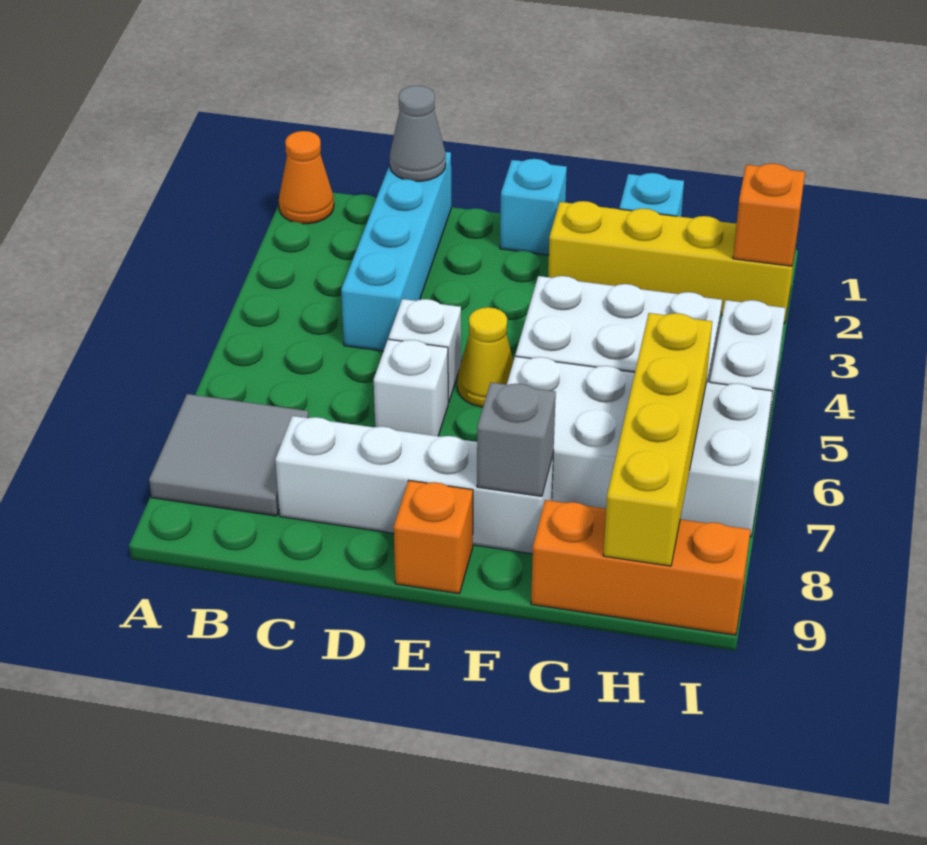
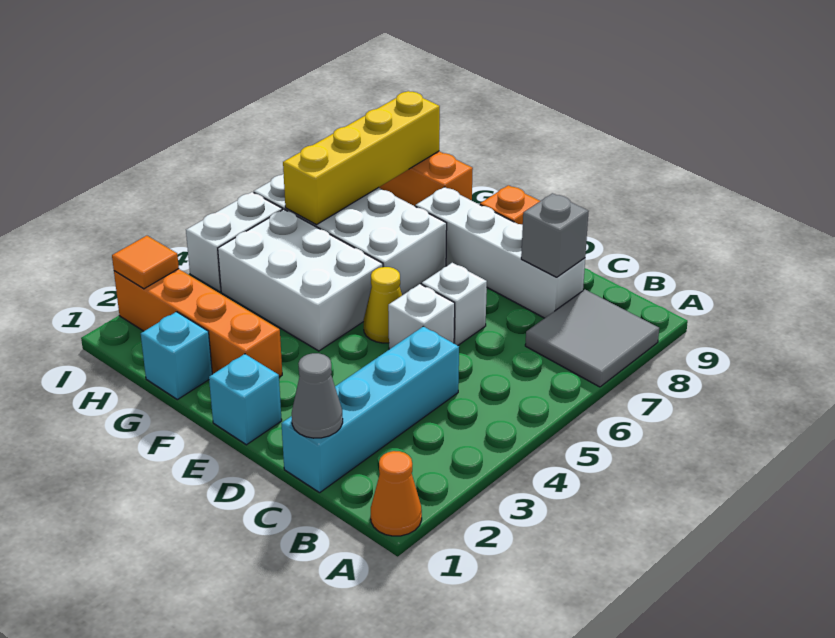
yellow brick F2:I2 level 1 -> orange brick F2:I2 level 1
grey brick F8 level 2 -> grey brick C8 level 2
orange brick I2 level 2 -> orange tile I2 level 2

